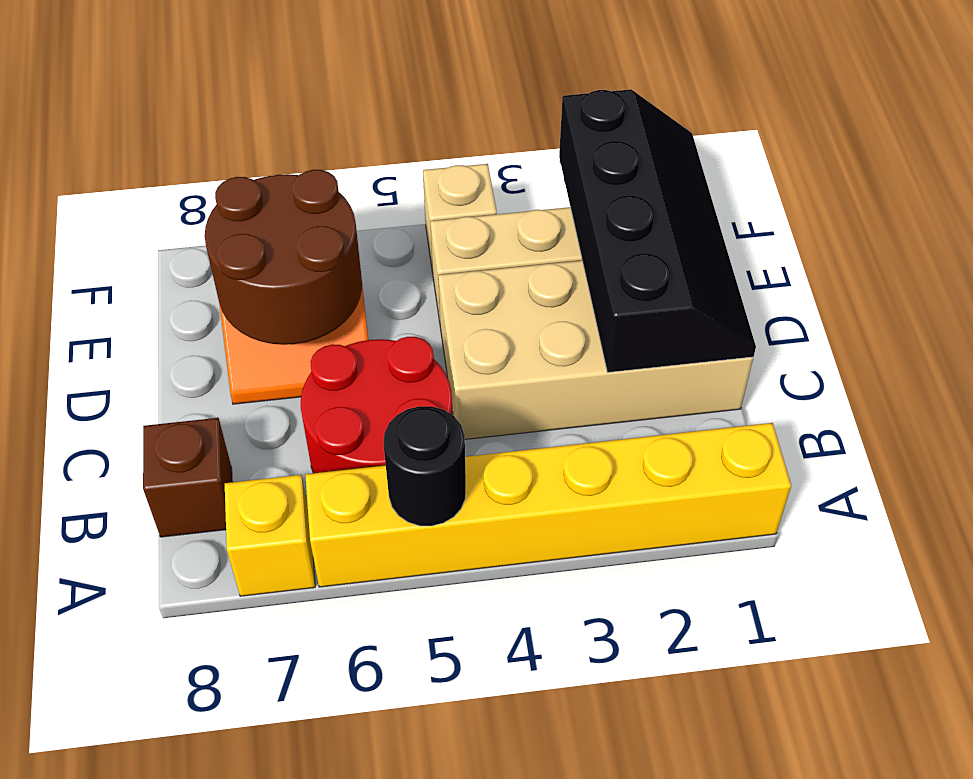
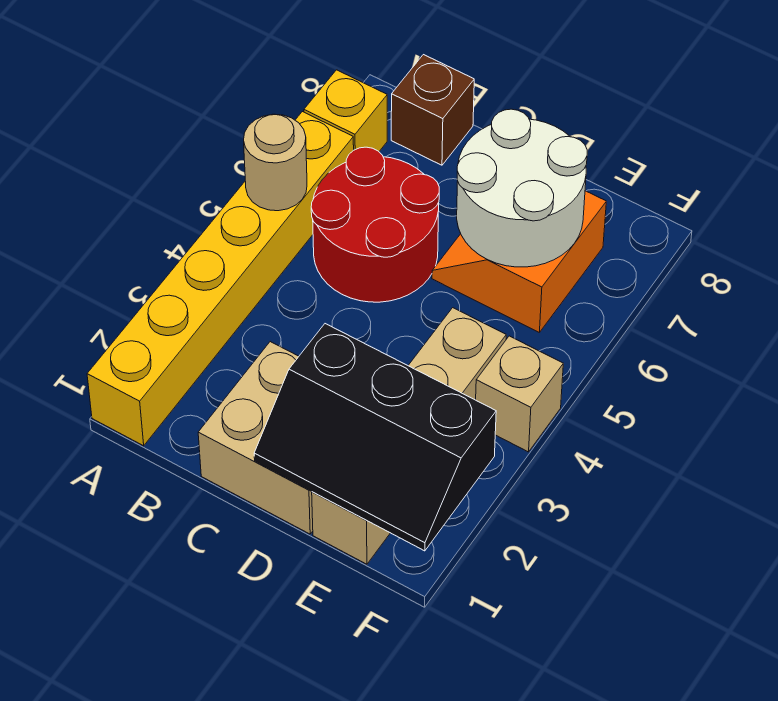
black round brick A5 level 2 -> tan round brick A5 level 2
tan brick C1:D4 level 1 -> tan brick C1:D2 level 1
black slope C1:F2 level 2 top 2 -> black slope D1:F2 level 2 top 2
brown round brick D6:E7 level 2 -> white round brick D6:E7 level 2

